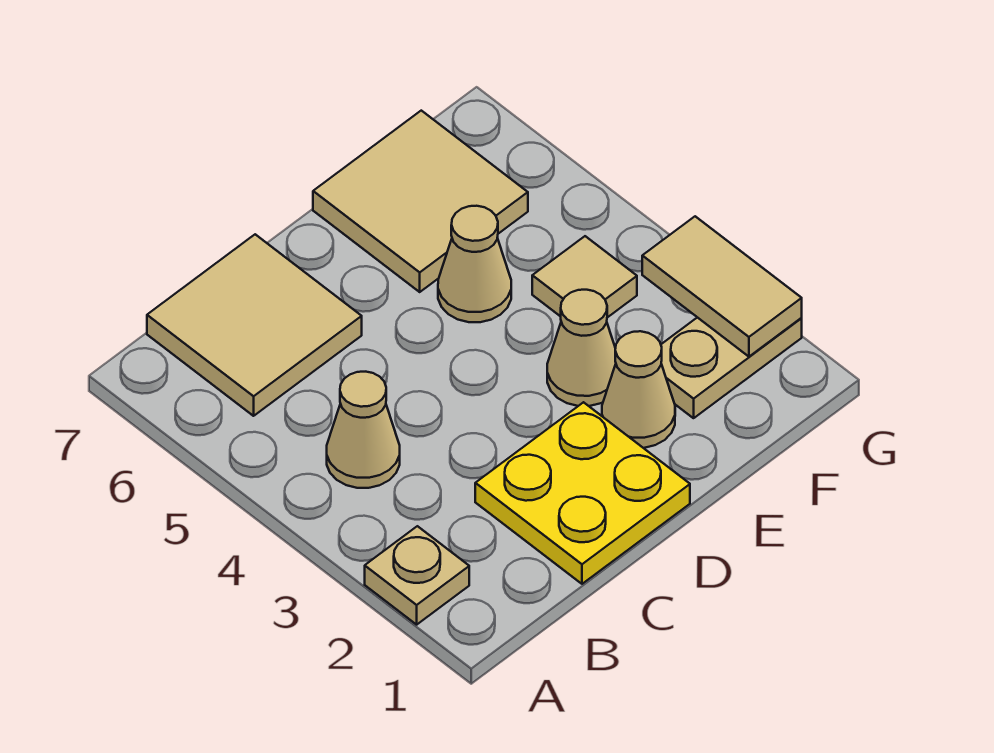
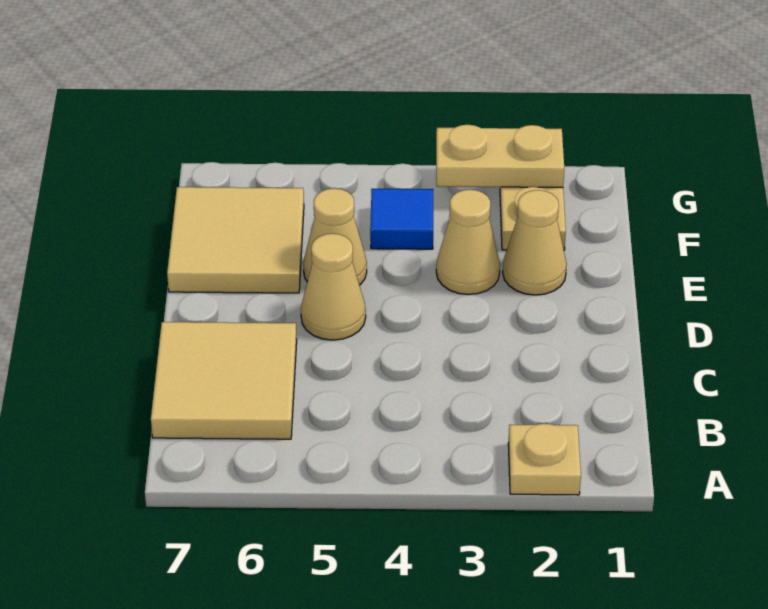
tan cone B4 level 1 -> tan cone D5 level 1
yellow plate C1:D2 level 1 -> none
tan tile F4 level 1 -> blue tile F4 level 1
tan tile G2:G3 level 2 -> tan plate G2:G3 level 2

